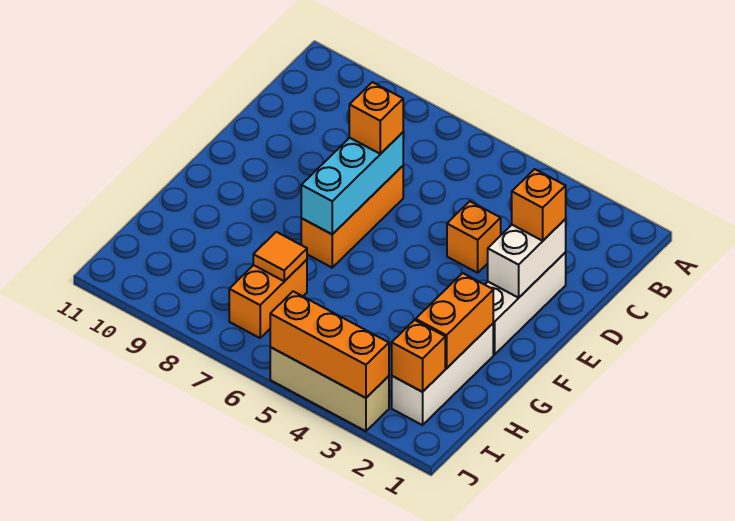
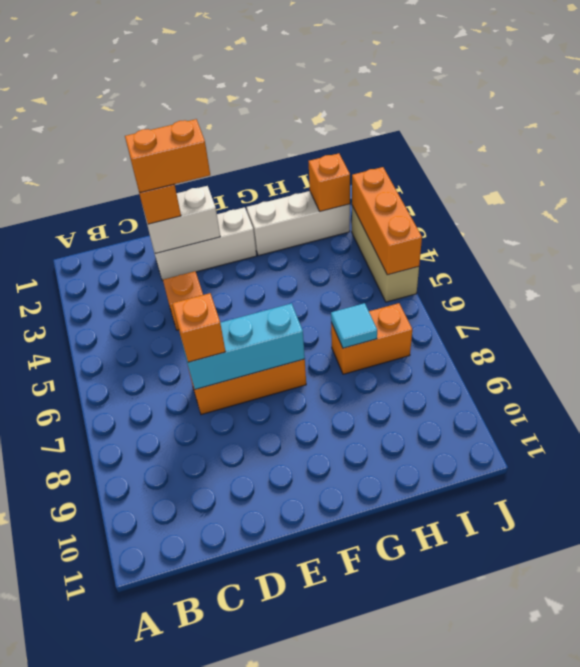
orange brick G2:H2 level 2 -> orange brick D2:E2 level 4
orange tile H7 level 2 -> cyan tile H7 level 2

